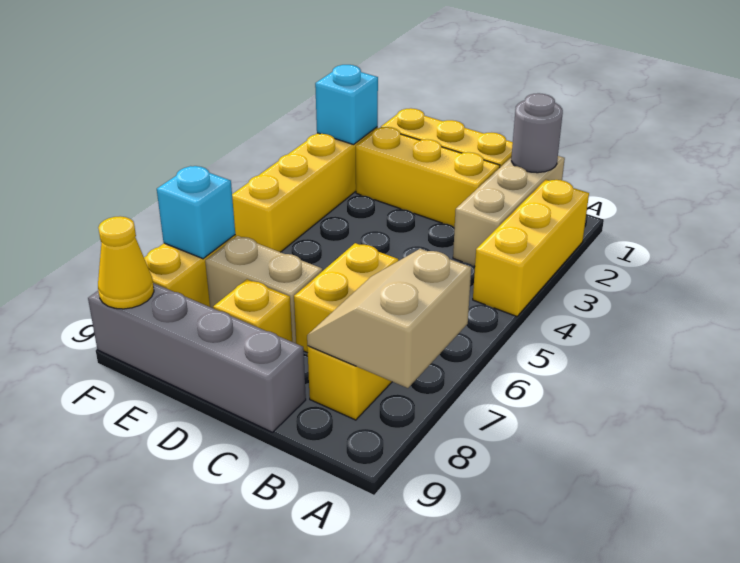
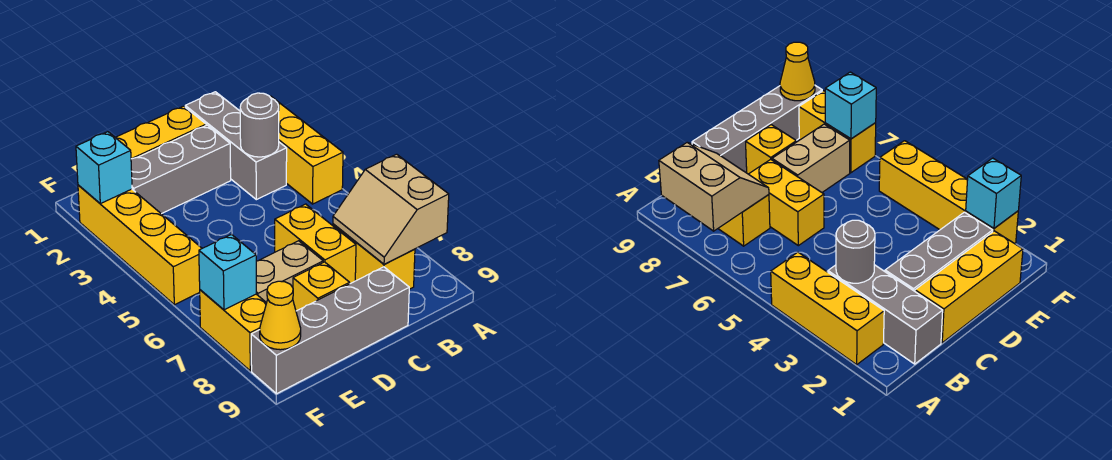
tan brick B1:B3 level 1 -> grey brick B1:B3 level 1
grey round brick B1 level 2 -> grey round brick B3 level 2
yellow brick C2:E2 level 1 -> grey brick C2:E2 level 1

